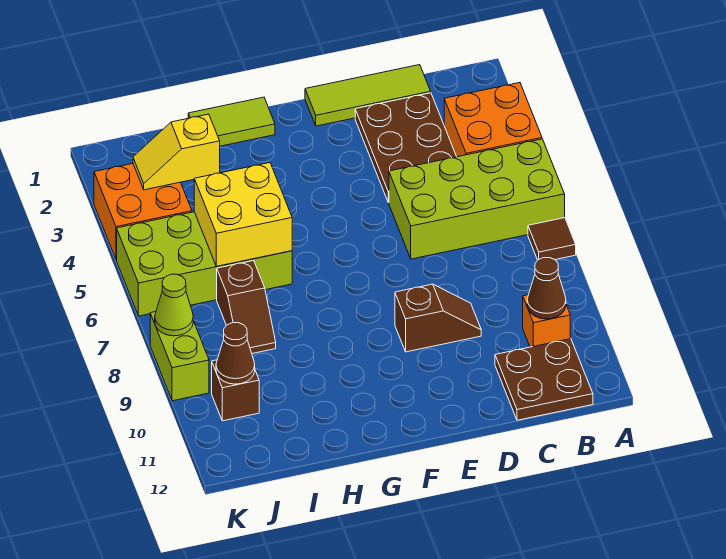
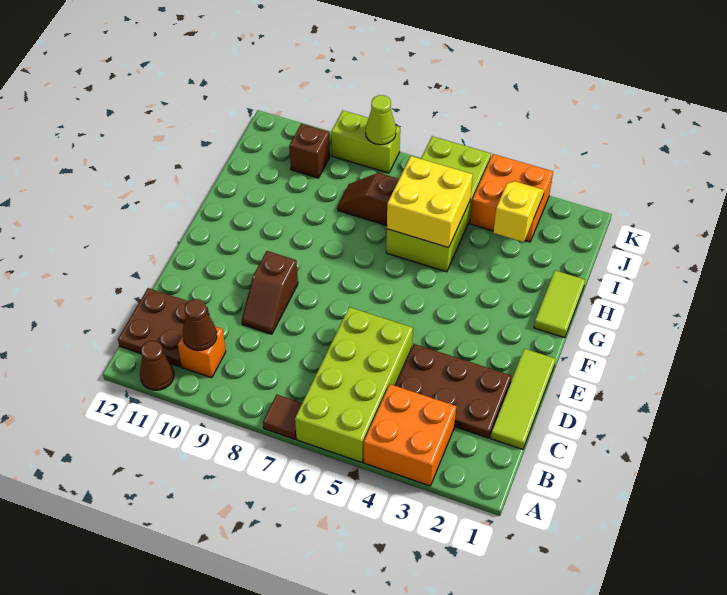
brown cone J10 level 2 -> brown cone A11 level 1

